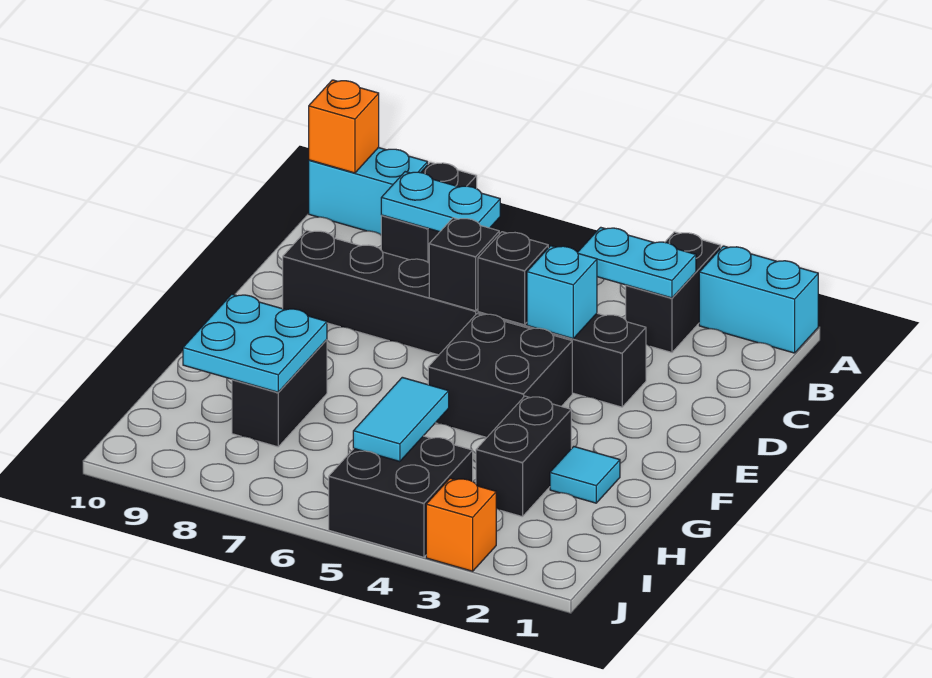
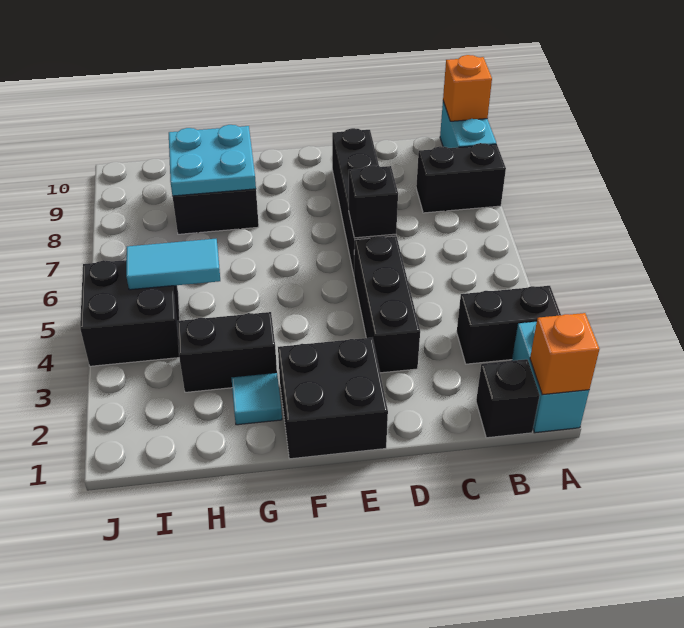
cyan plate B3:B4 level 2 -> none
cyan plate B7:B8 level 2 -> none
cyan brick D4 level 2 -> none
black brick D5 level 2 -> black brick B1 level 1
black brick E4:F5 level 1 -> black brick E1:F2 level 1
orange brick J3 level 1 -> orange brick A1 level 2

